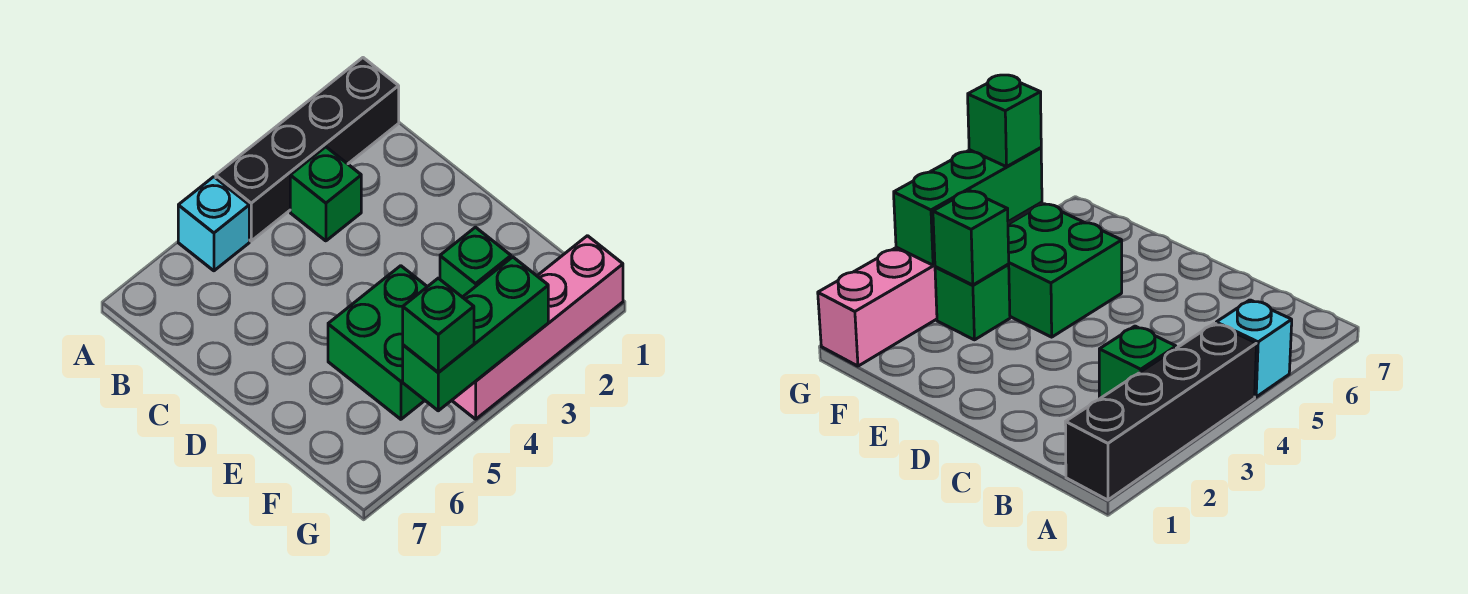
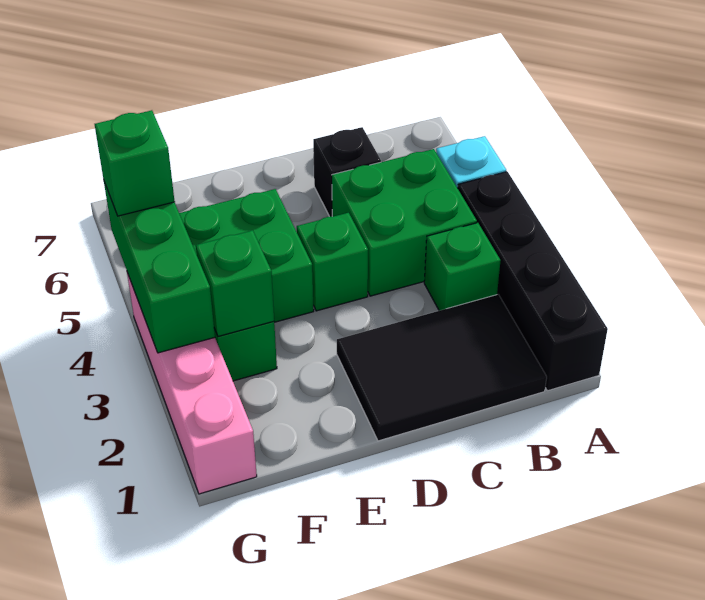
none -> black tile B1:D2 level 1
none -> green brick B4:C5 level 1
none -> black brick C6 level 1
none -> green brick D4 level 1

